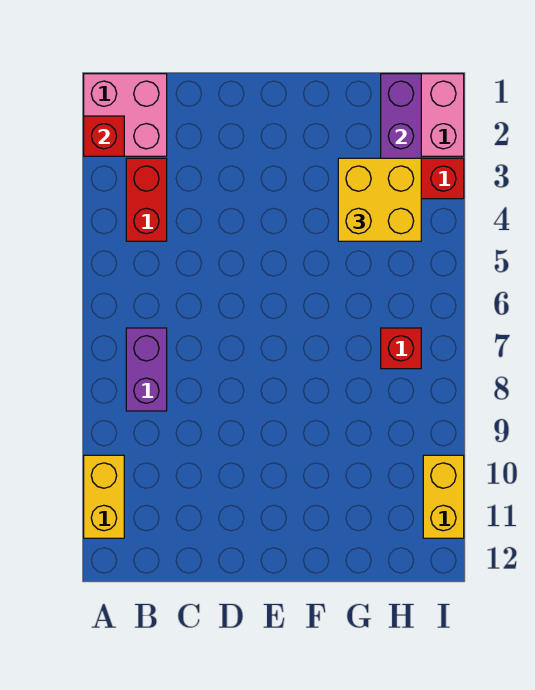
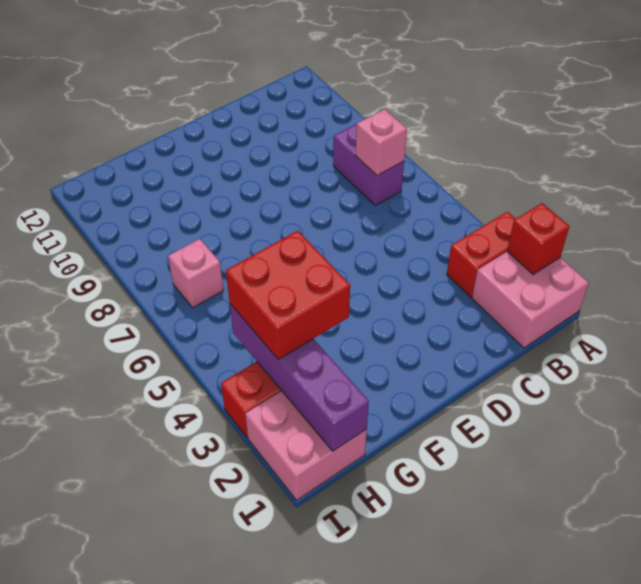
yellow brick A10:A11 level 1 -> none
red brick B3:B4 level 1 -> red brick A3:B3 level 1
none -> pink brick B7 level 2
yellow brick G3:H4 level 3 -> red brick G3:H4 level 3
red brick H7 level 1 -> pink brick H7 level 1
yellow brick I10:I11 level 1 -> none

